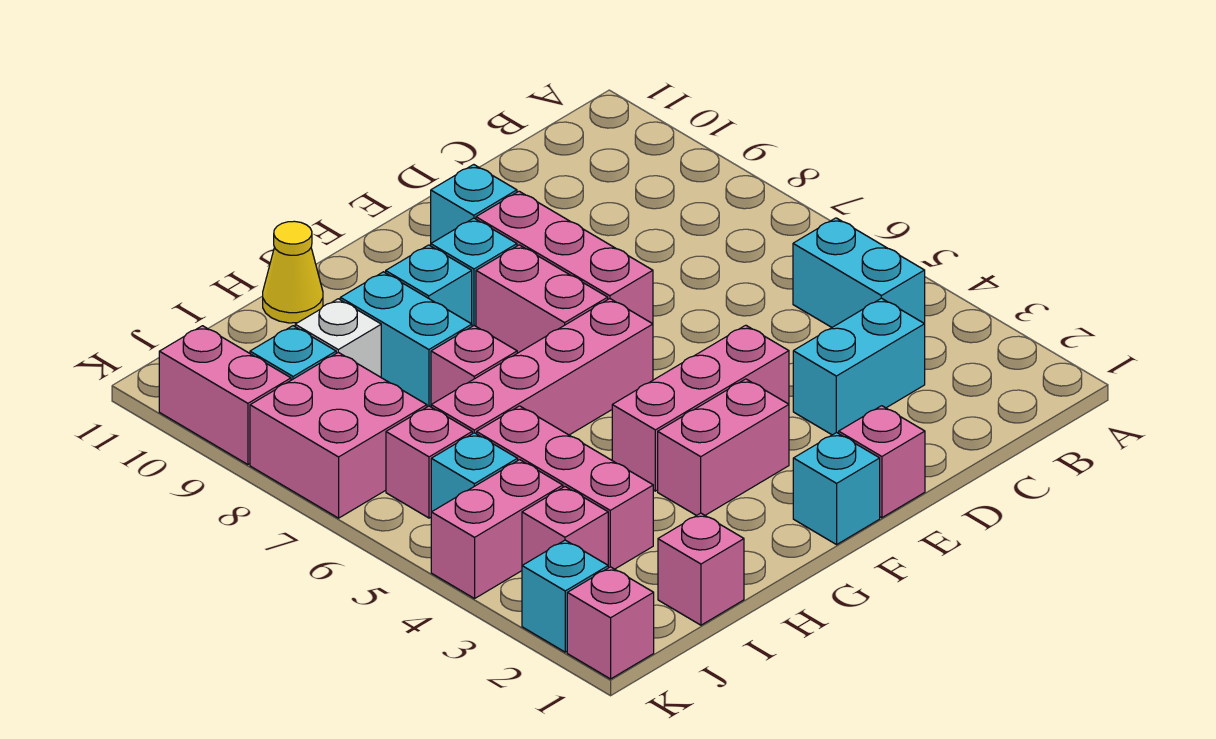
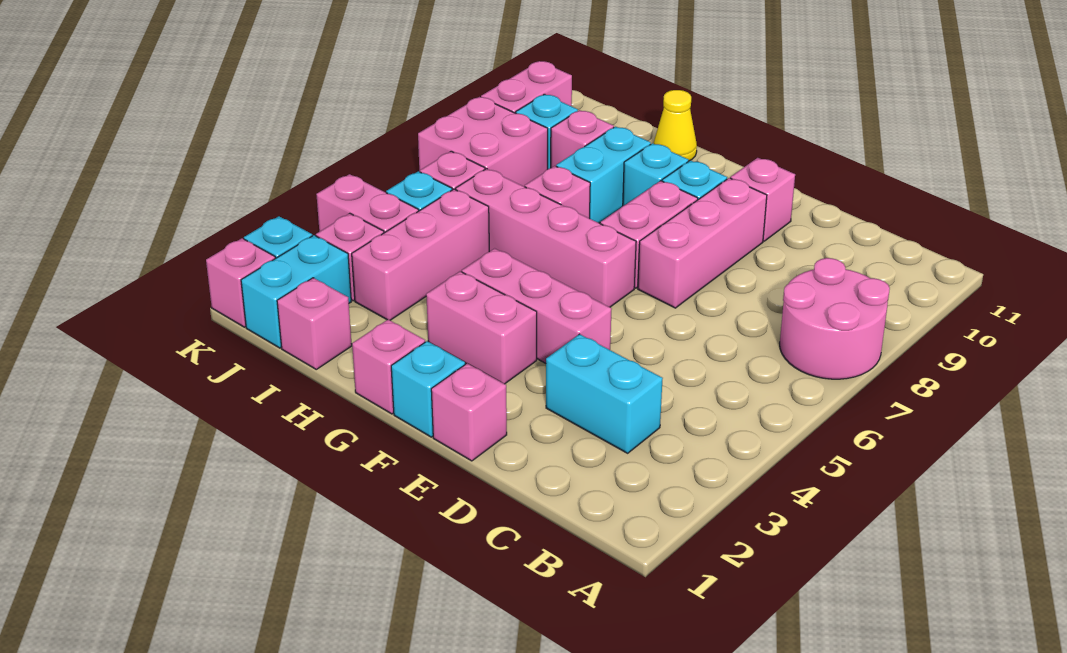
none -> pink round brick A7:B8 level 1
cyan brick B4:B5 level 1 -> cyan brick J1:J2 level 1
cyan brick E10 level 1 -> pink brick E10 level 1
none -> pink brick G1 level 1
white brick I9 level 1 -> pink brick I9 level 1

